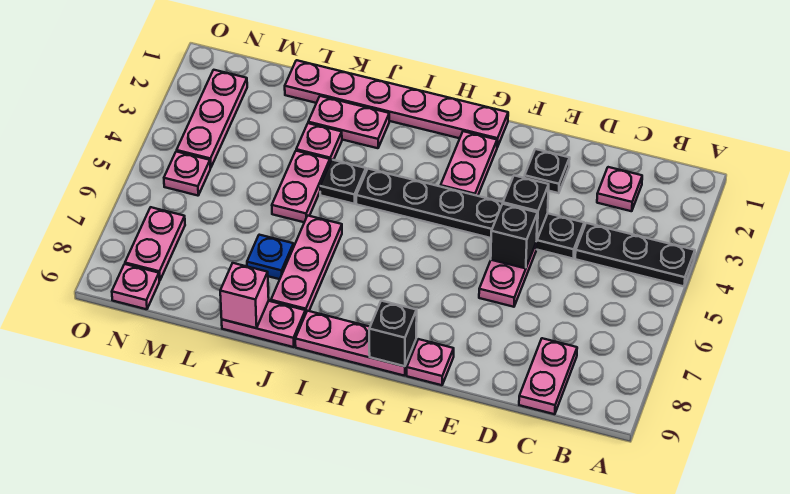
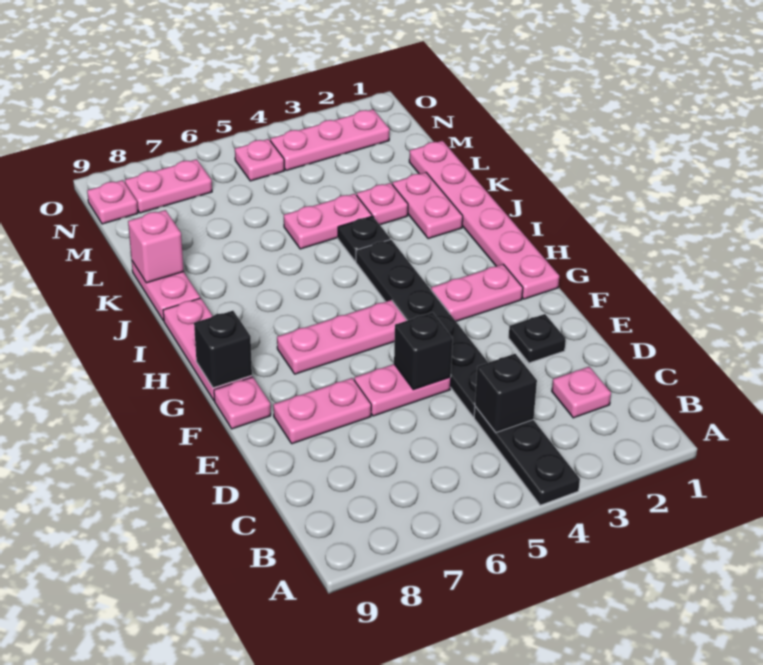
pink plate C8:C9 level 1 -> pink plate E7:E8 level 1
black brick E4 level 2 -> black brick C4 level 2
pink plate J6:J8 level 1 -> pink plate G5:G7 level 1
blue plate K7 level 1 -> none

